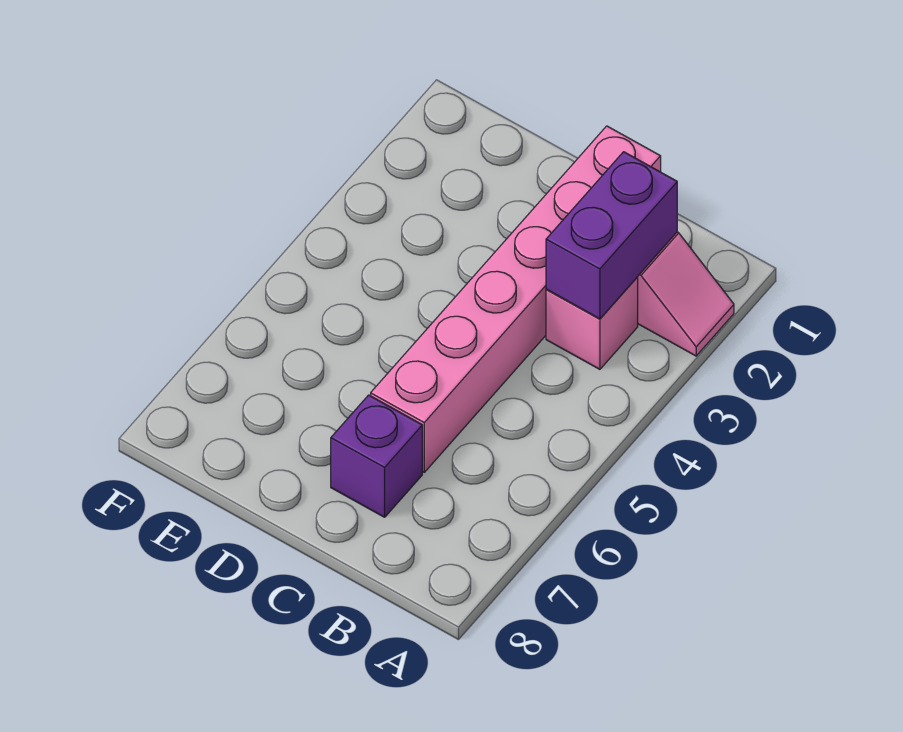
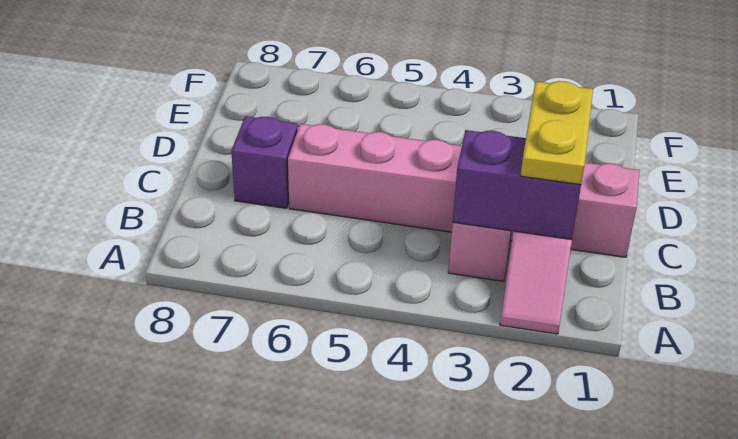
none -> yellow plate B2:C2 level 3

